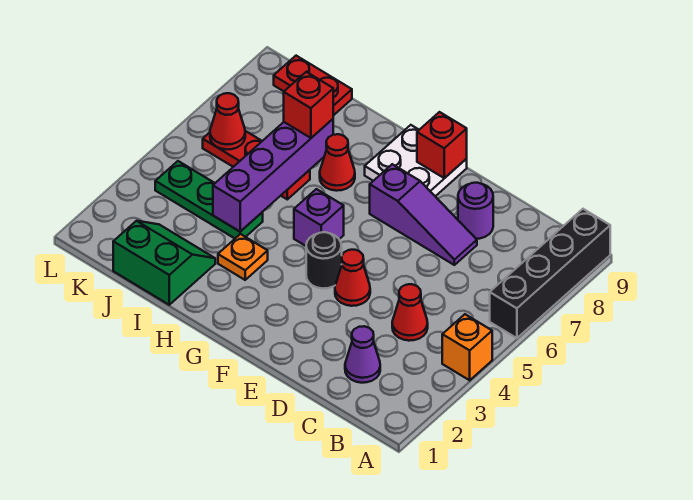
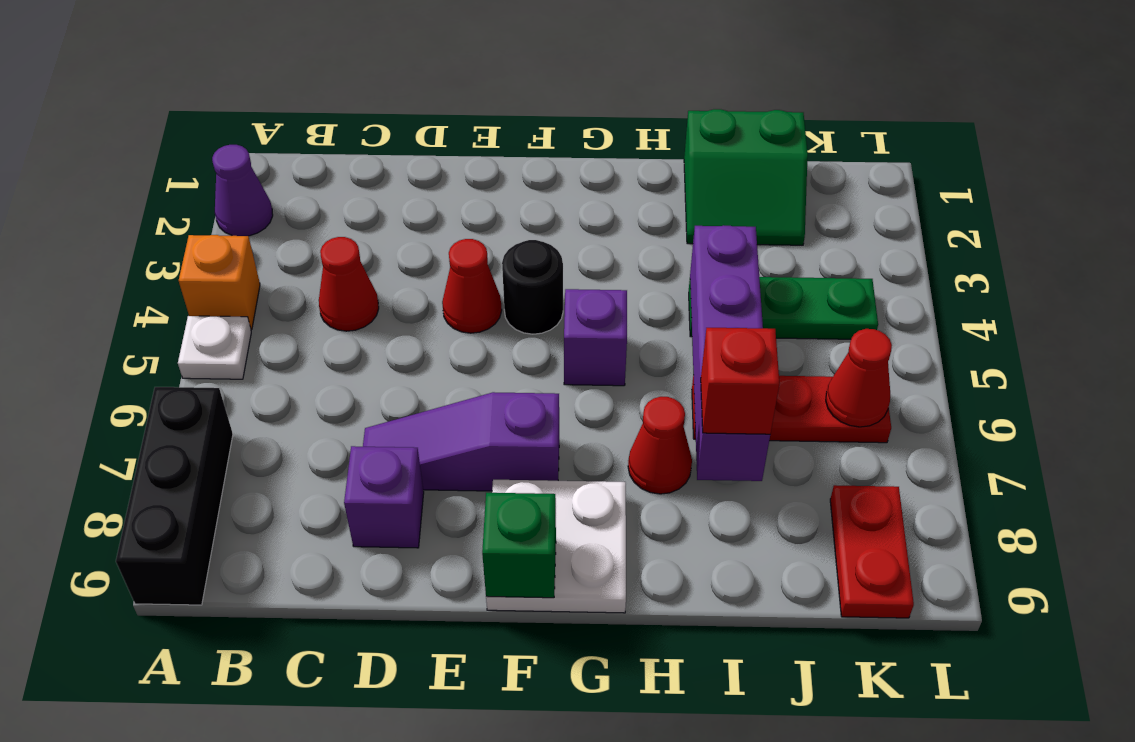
none -> white plate A5 level 1
black brick A6:A9 level 1 -> black brick A7:A9 level 1
purple cone C2 level 1 -> purple cone A2 level 1
purple round brick D8 level 1 -> purple brick D8 level 1
red brick F9 level 2 -> green brick F9 level 2
orange plate H3 level 1 -> none
red plate J9:K9 level 1 -> red plate K8:K9 level 1

